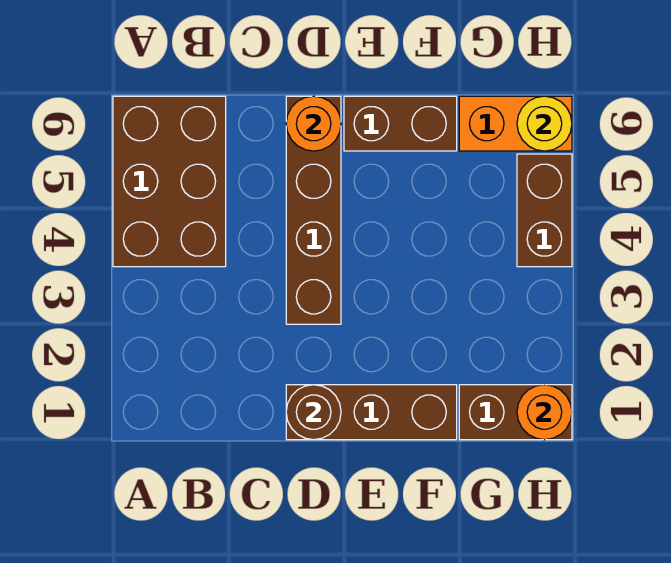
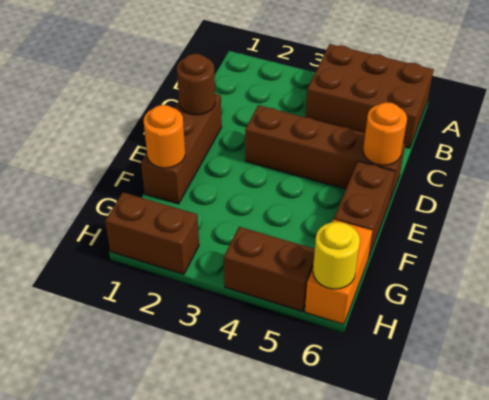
brown brick G1:H1 level 1 -> brown brick H1:H2 level 1
orange round brick H1 level 2 -> orange round brick F1 level 2

